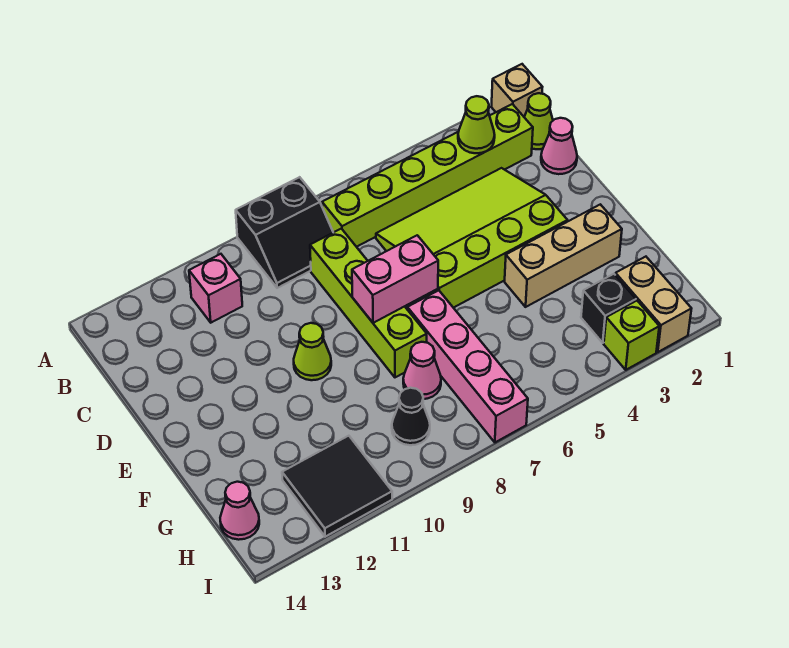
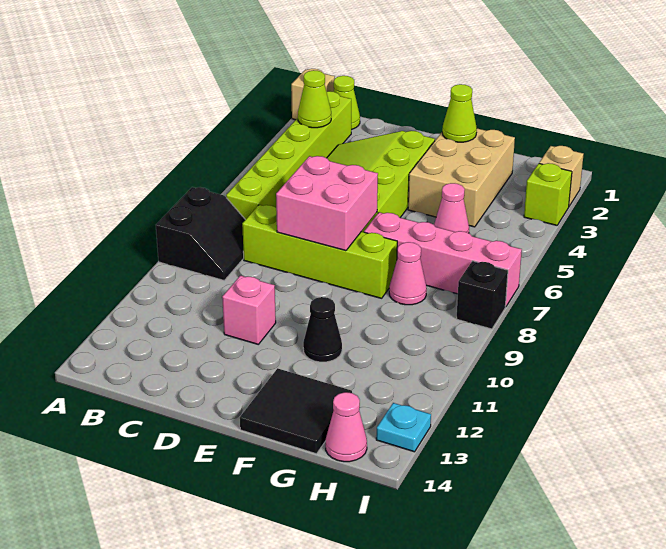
pink brick B11 level 1 -> pink brick D11 level 1
pink cone C1 level 1 -> pink cone G5 level 1
pink brick E7:E8 level 2 -> pink brick D7:E8 level 2
lime cone E10 level 1 -> lime cone F2 level 2
tan brick F2:F4 level 1 -> tan brick F2:G4 level 1
tan brick H2:I2 level 1 -> tan brick I2 level 1
black brick H3 level 1 -> black brick I8 level 1
black cone H9 level 1 -> black cone F11 level 1
black tile H11:I12 level 1 -> black tile F13:G14 level 1
none -> cyan plate I13 level 1

